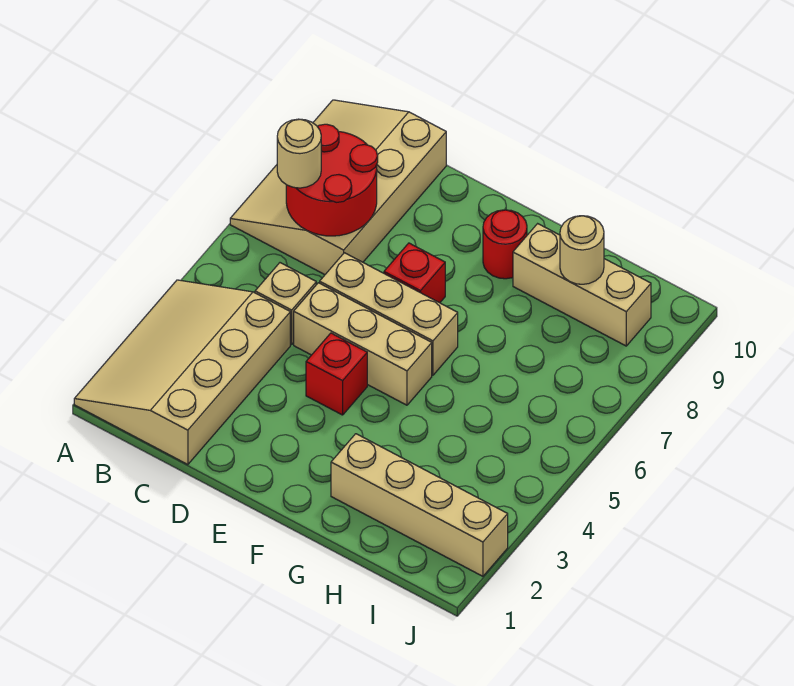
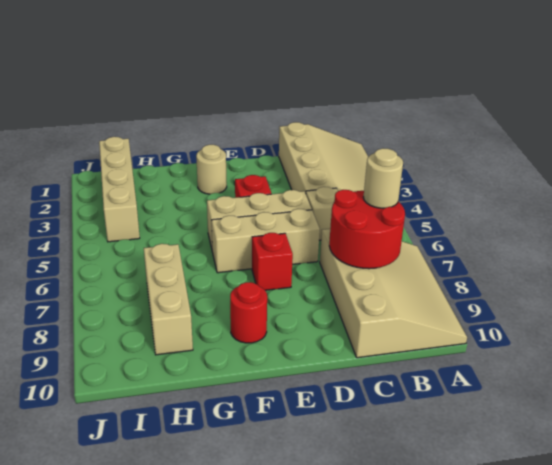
tan brick G2:J2 level 1 -> tan brick I1:I4 level 1
tan brick G9:I9 level 1 -> tan brick H7:H9 level 1
tan round brick H9 level 2 -> tan round brick F2 level 1

